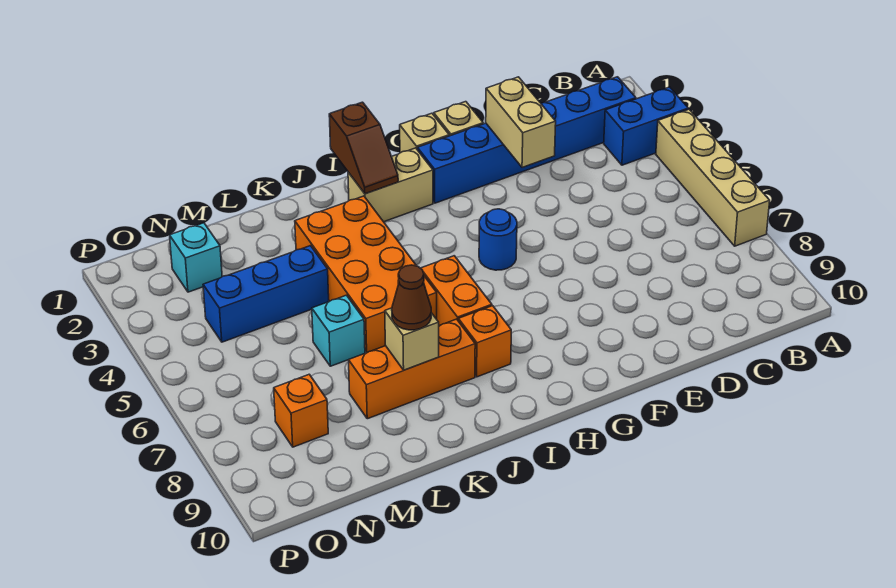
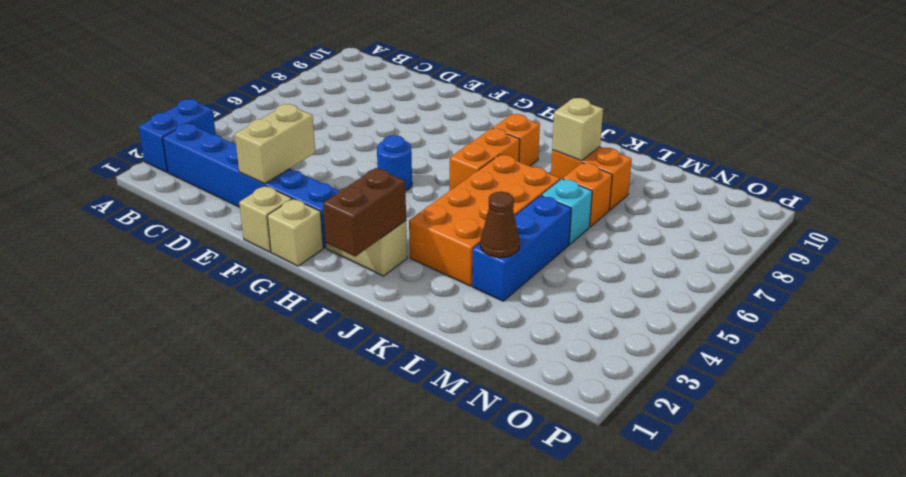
blue brick A3:B3 level 1 -> blue brick A2:A3 level 1
tan brick A4:A7 level 1 -> none
brown slope I1:I2 level 2 top 1 -> brown brick I1:I2 level 2
orange brick J8:L8 level 1 -> orange brick K8:L8 level 1
brown cone K8 level 3 -> brown cone L3 level 2
blue brick L4:N4 level 1 -> blue brick L3:L5 level 1
cyan brick N2 level 1 -> none
orange brick N8 level 1 -> orange brick L7 level 1

